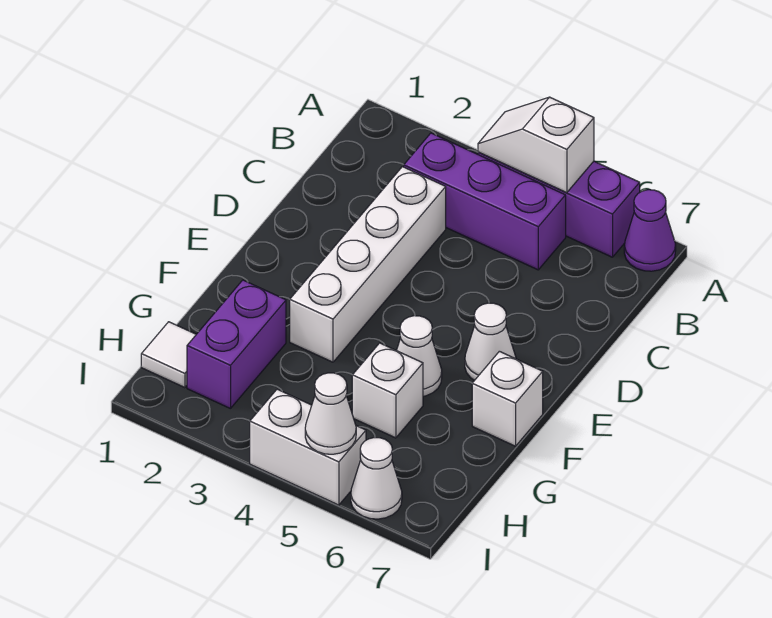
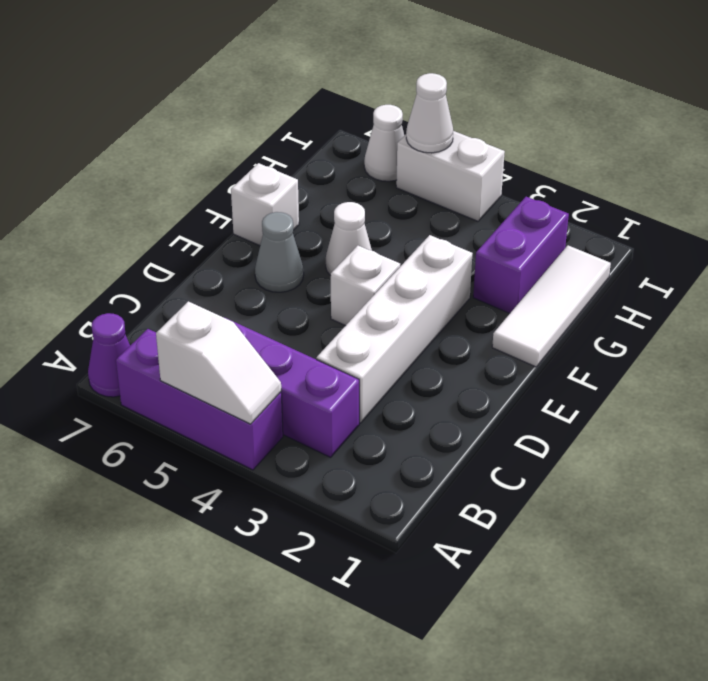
white cone E6 level 1 -> grey cone E6 level 1
white brick G5 level 1 -> white brick E4 level 1
white tile H1 level 1 -> white tile F1:H1 level 1

